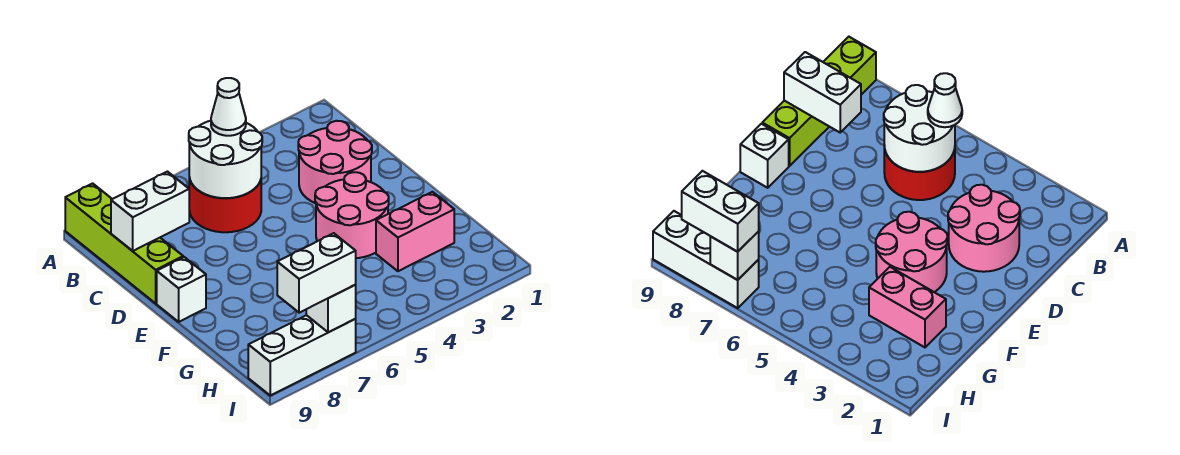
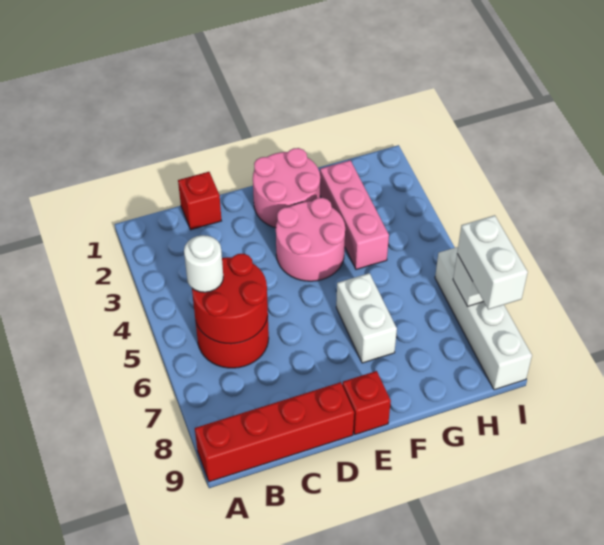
lime brick A9:D9 level 1 -> red brick A9:D9 level 1
white round brick B5:C6 level 2 -> red round brick B5:C6 level 2
white cone B5 level 3 -> white round brick B5 level 3
none -> red brick C1 level 1
pink round brick C2:D3 level 1 -> pink round brick E1:F2 level 1
white brick C8:C9 level 2 -> white brick F6:F7 level 1
white brick E9 level 1 -> red brick E9 level 1
pink brick G2:G3 level 1 -> pink brick G2:G4 level 1
white brick I7:I9 level 1 -> white brick I6:I9 level 1

